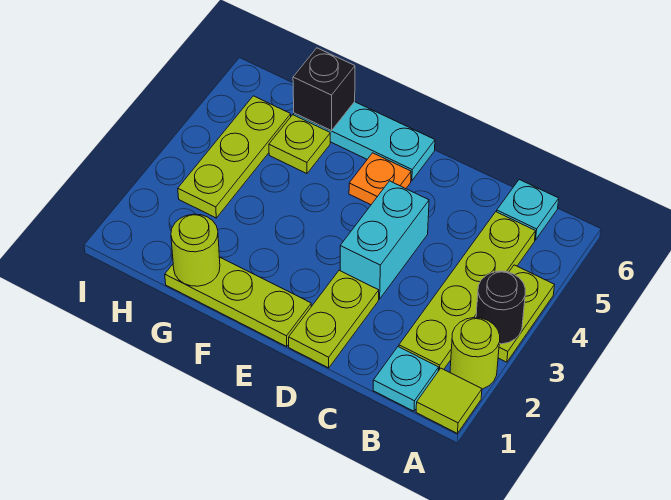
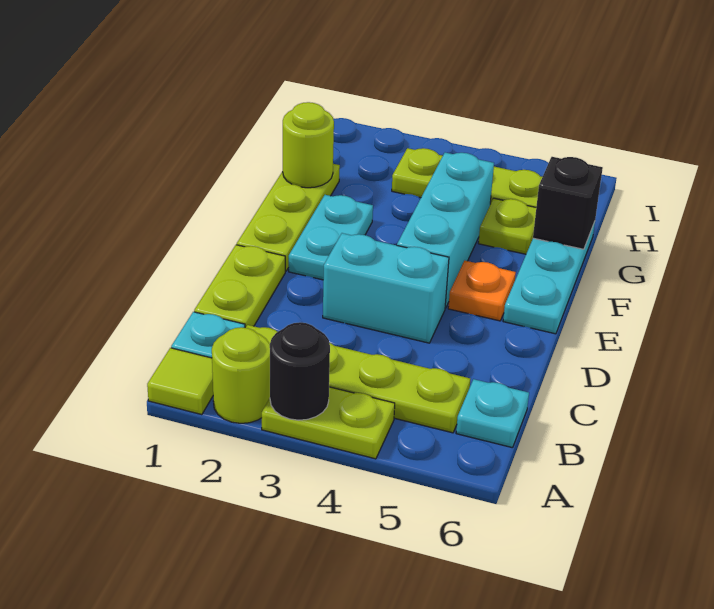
lime plate D1:D2 level 1 -> lime plate C1:D1 level 1
none -> cyan plate E2:F2 level 1
none -> cyan brick E4:G4 level 1

